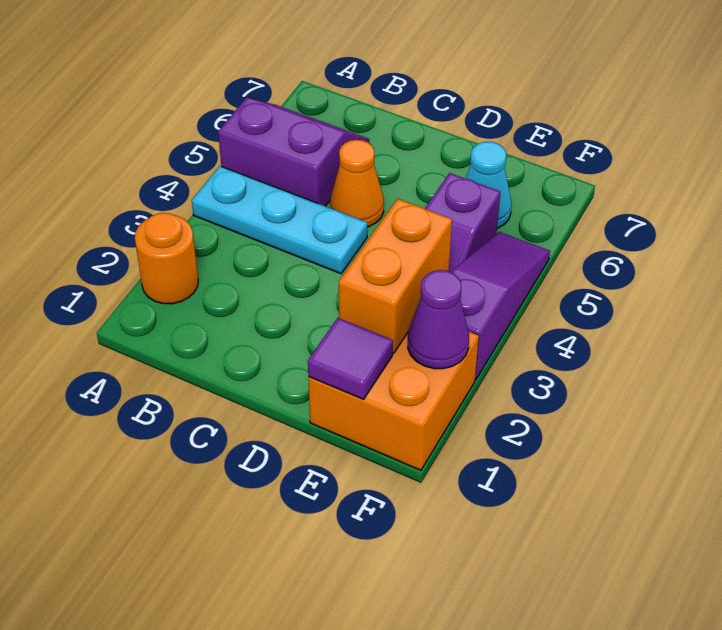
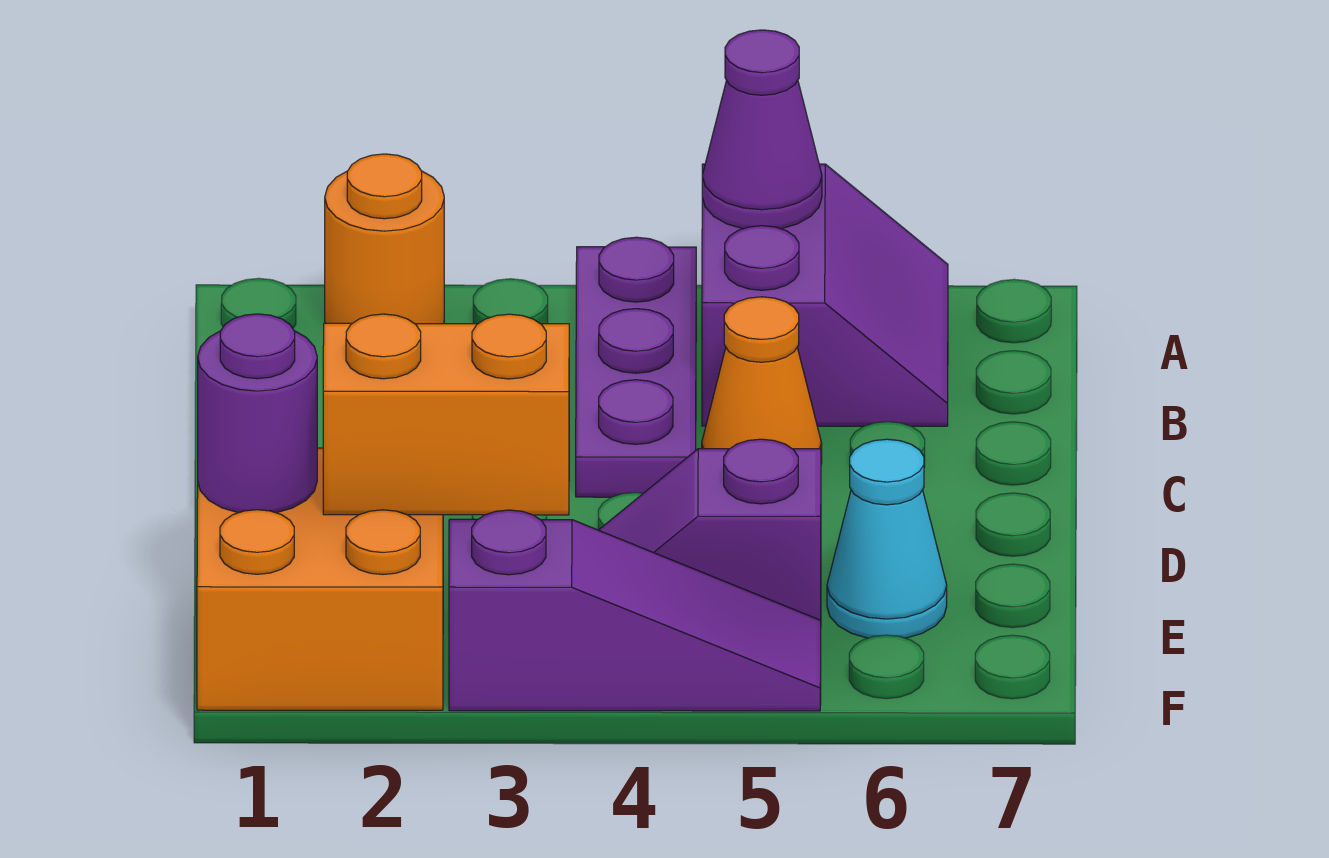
cyan plate A4:C4 level 1 -> purple plate A4:C4 level 1
purple tile E1 level 2 -> purple round brick E1 level 2
purple cone F2 level 2 -> purple cone A5 level 2

